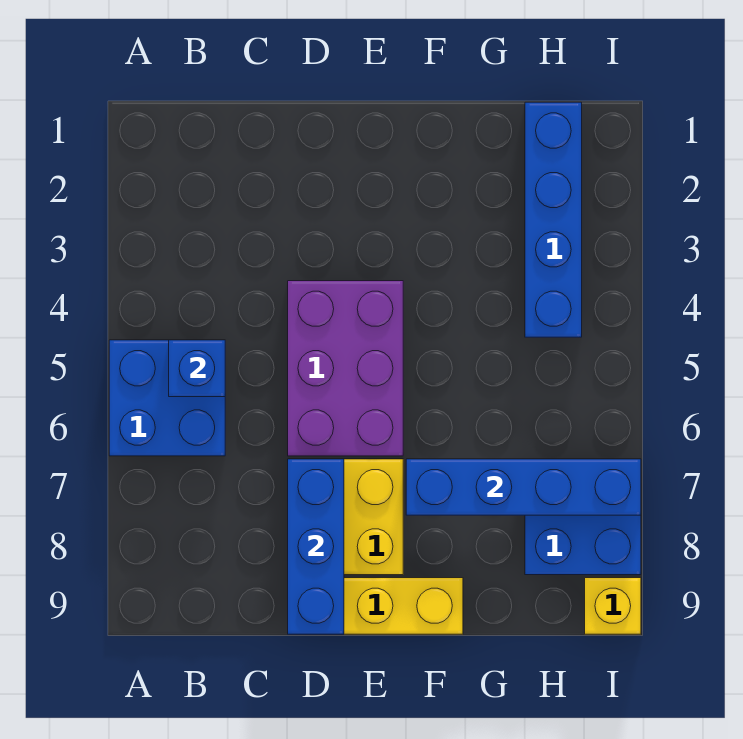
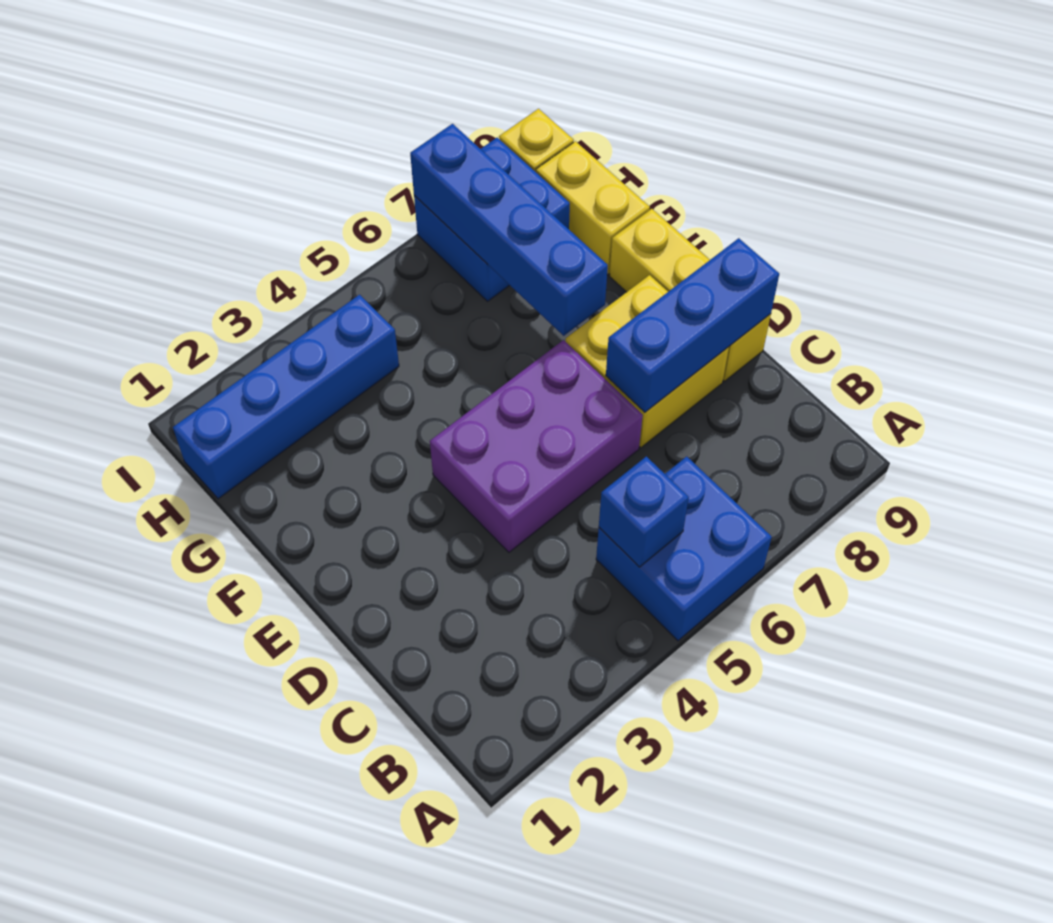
none -> yellow brick G9:H9 level 1

